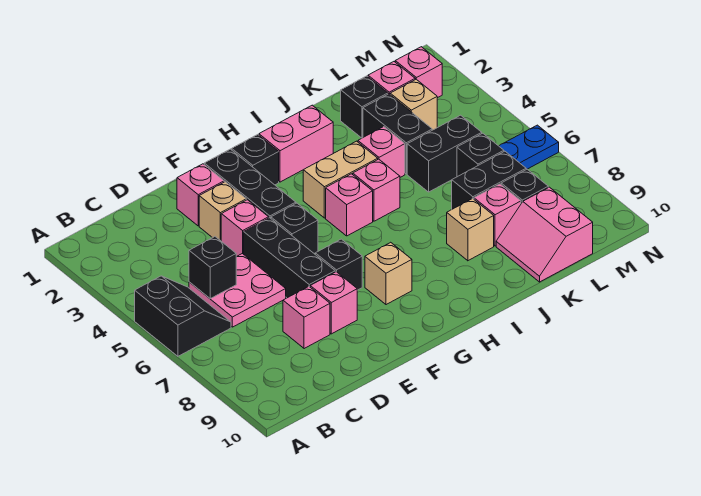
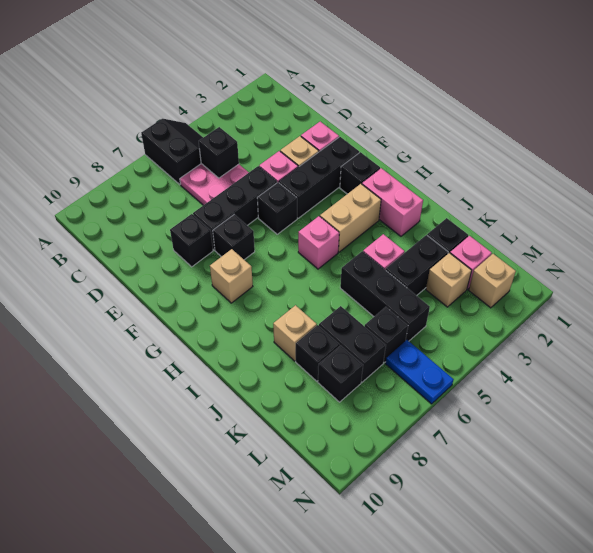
black slope A5:B6 level 1 top A -> black slope A5:B6 level 1 top 6
pink brick D8 level 1 -> none
pink brick E8 level 1 -> black brick E8 level 1
tan brick H4:I4 level 1 -> tan brick H3:H4 level 1
pink brick I5 level 1 -> none
black brick K5:L5 level 1 -> black brick J5:L5 level 1
pink brick K8 level 1 -> black brick K8 level 1
pink slope K9:L10 level 1 top L -> none
pink brick M2 level 1 -> tan brick M2 level 1

